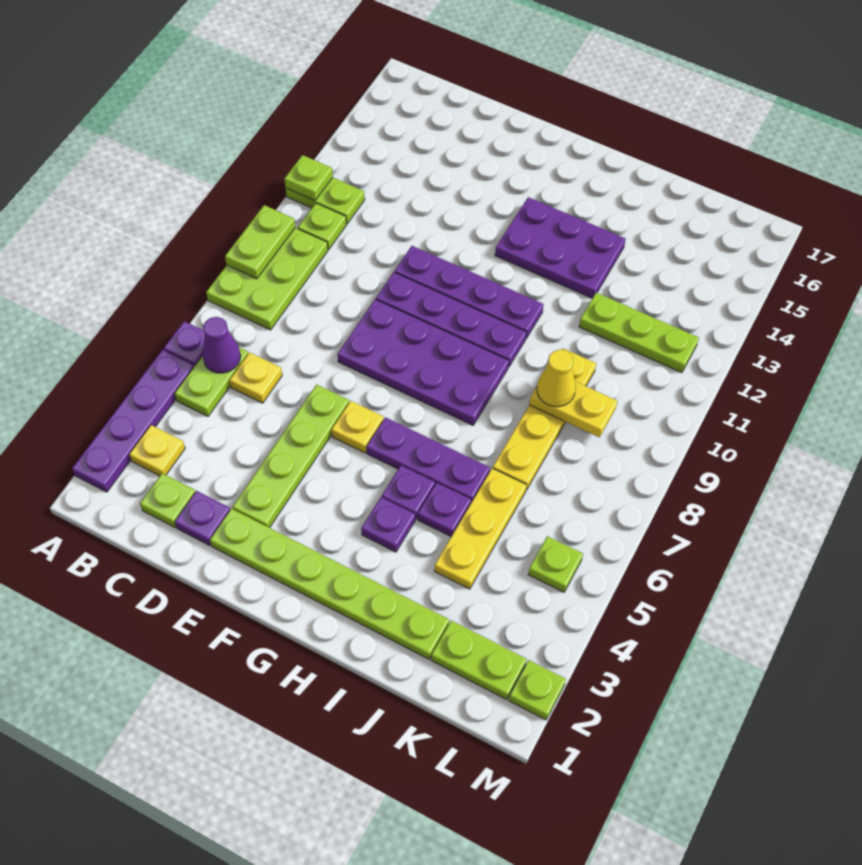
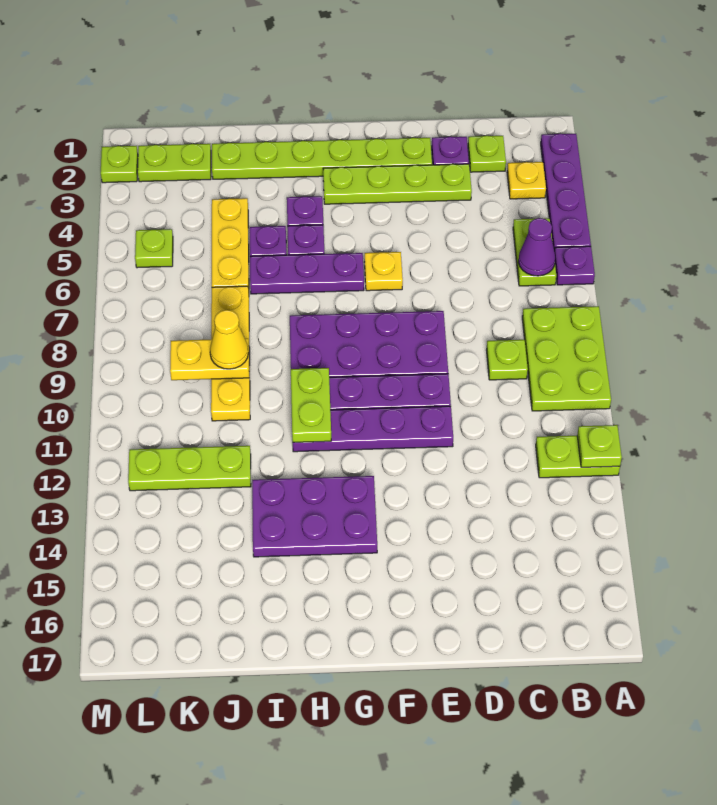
lime plate A9:A10 level 2 -> lime plate H10:H11 level 2
lime plate B11 level 1 -> lime plate C9 level 1
yellow plate C6 level 1 -> none
lime plate E3:E6 level 1 -> lime plate D3:G3 level 1

